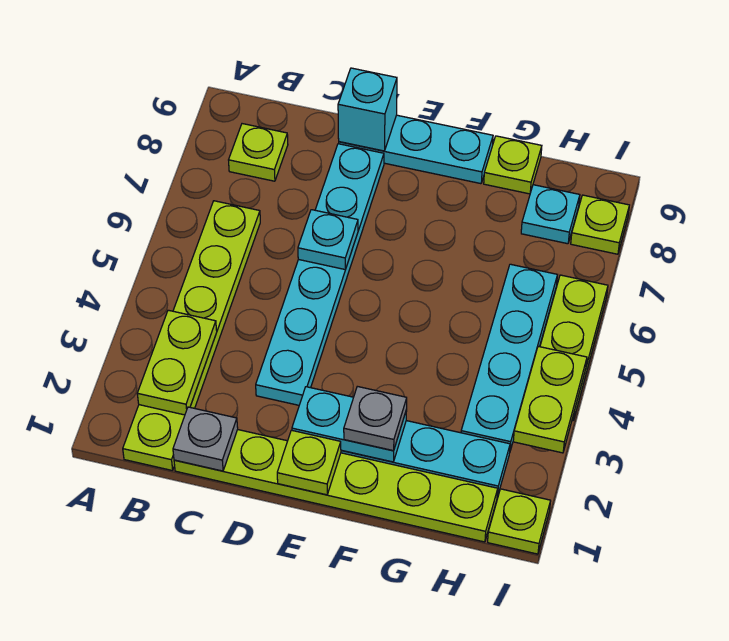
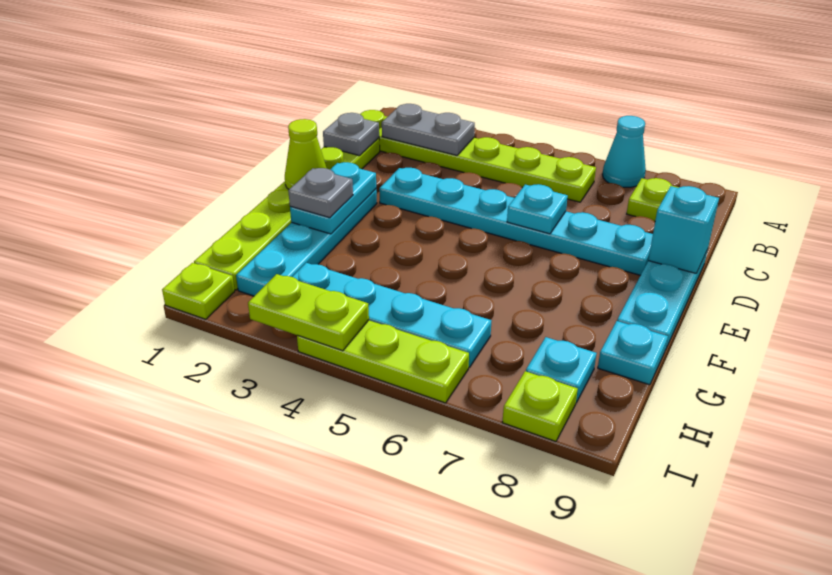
none -> cyan cone A7 level 1
lime plate B2:B3 level 2 -> grey plate B2:B3 level 2
lime plate E1 level 2 -> lime cone E1 level 2
lime plate G9 level 1 -> cyan plate G9 level 1

